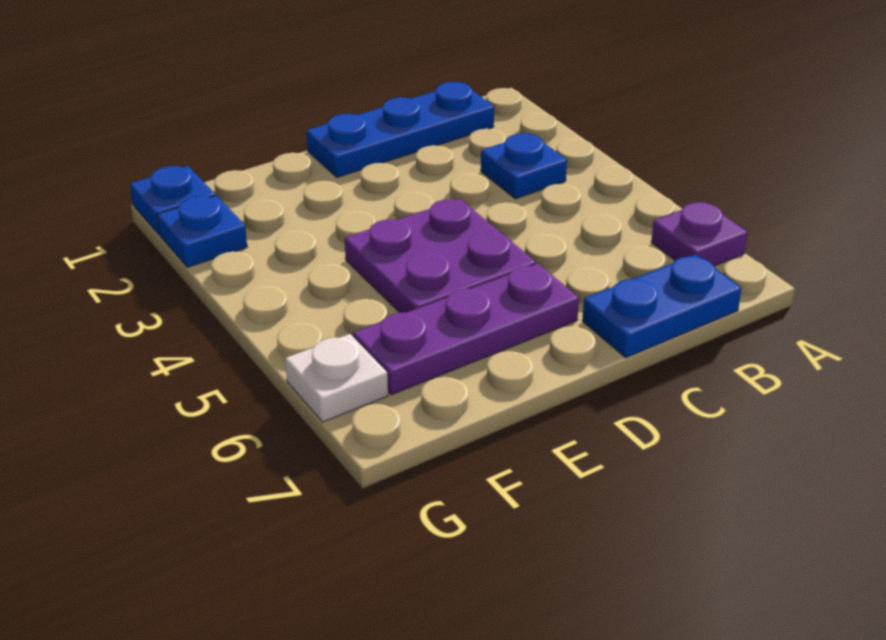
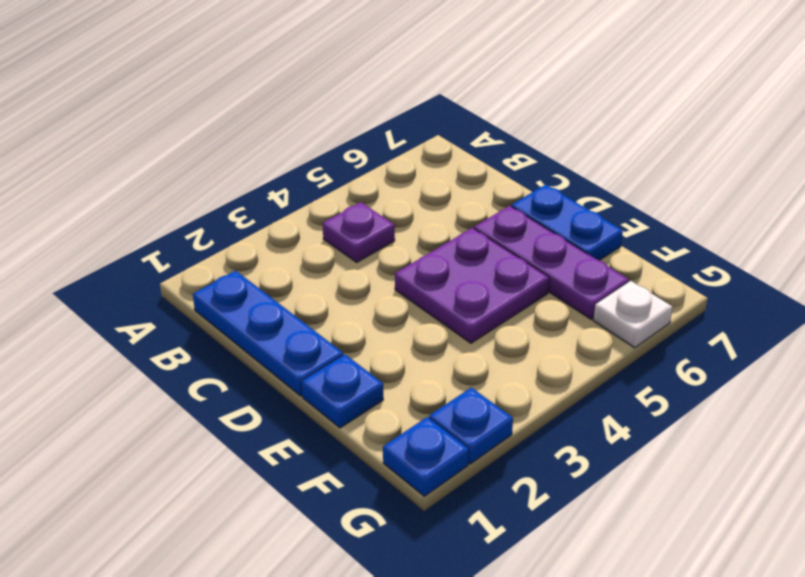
purple plate A6 level 1 -> purple plate B4 level 1
blue plate B3 level 1 -> blue plate E1 level 1
blue plate B7:C7 level 1 -> blue plate D7:E7 level 1

